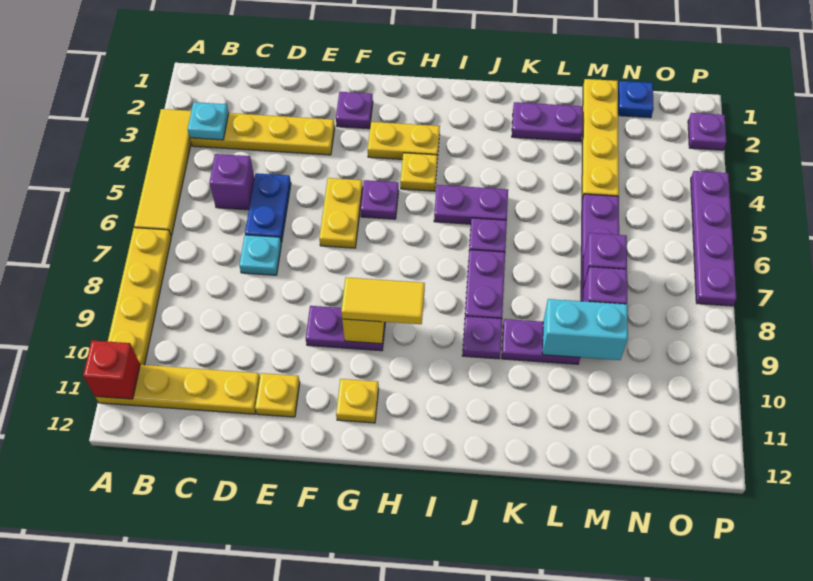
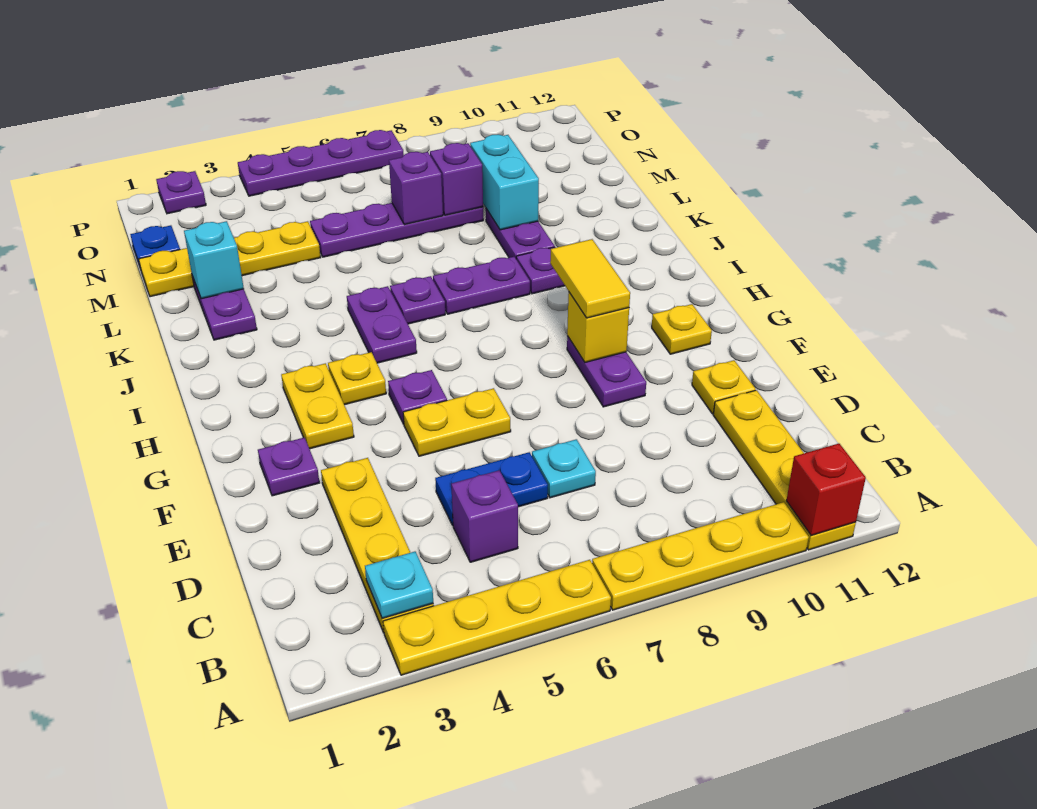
yellow tile A3:A6 level 1 -> yellow plate A3:A6 level 1
none -> cyan brick L2 level 2

